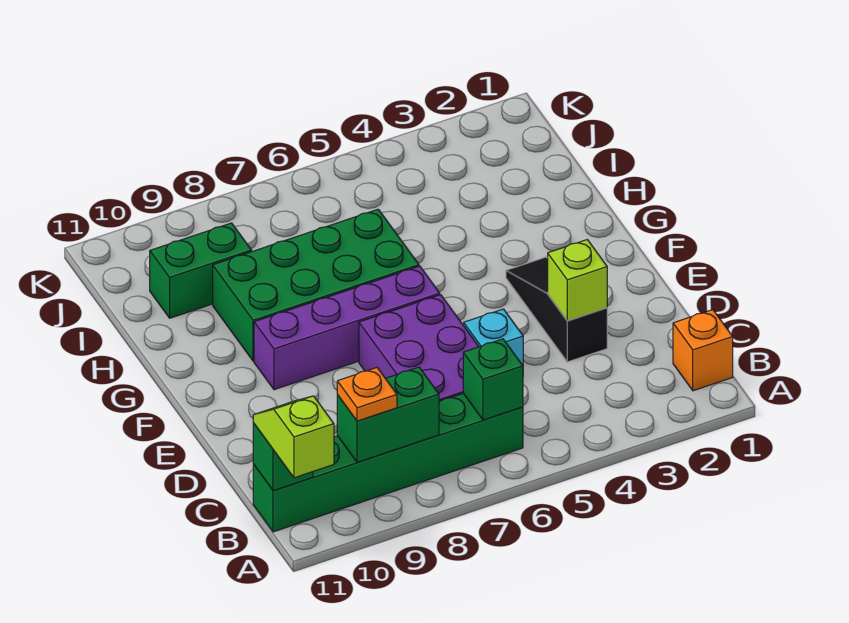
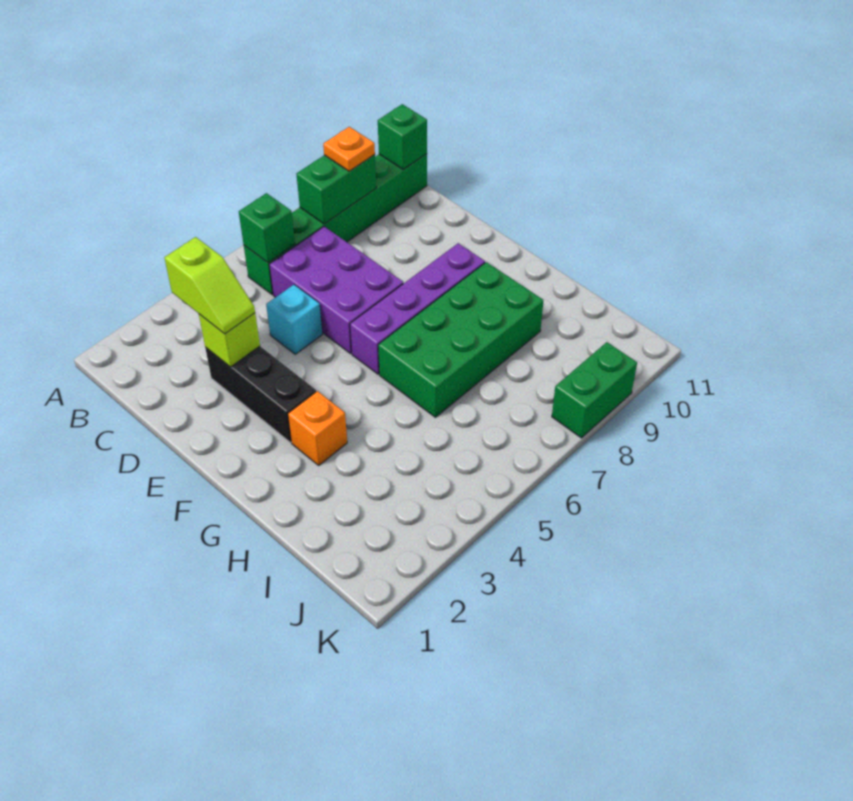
lime slope A11:B11 level 3 top A -> lime slope C3:D3 level 3 top C
orange brick B1 level 1 -> orange brick G3 level 1
black slope D3:F3 level 1 top D -> black brick D3:F3 level 1
green brick I9:I10 level 1 -> green brick K8:K9 level 1

